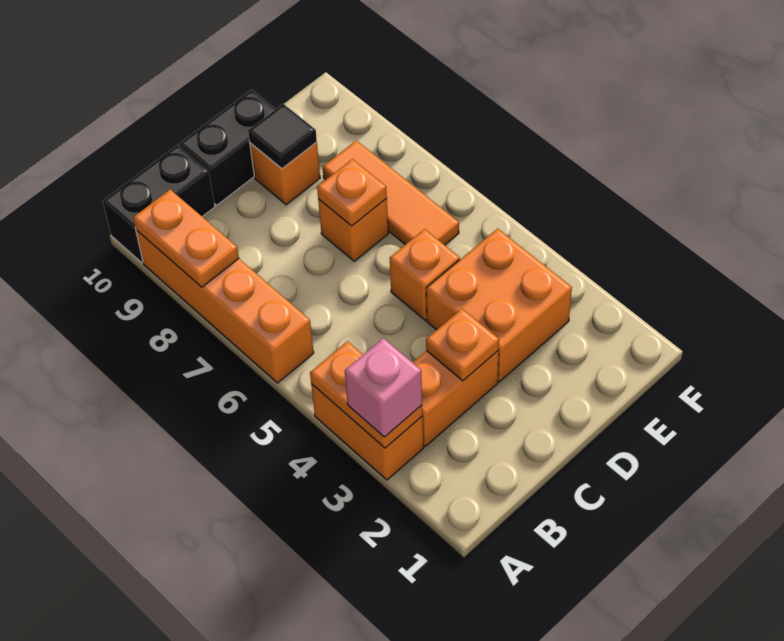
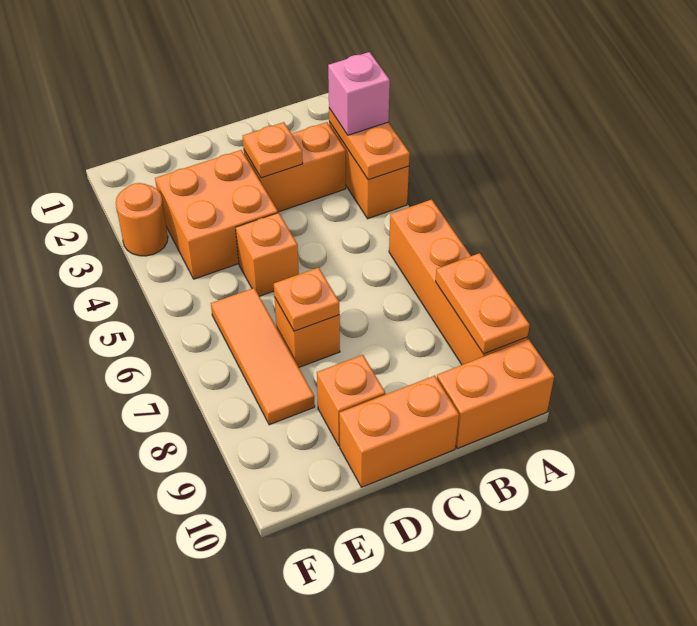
black brick A10:B10 level 1 -> orange brick A10:B10 level 1
black brick C10:D10 level 1 -> orange brick C10:D10 level 1
black tile D9 level 2 -> none
none -> orange round brick F3 level 1

